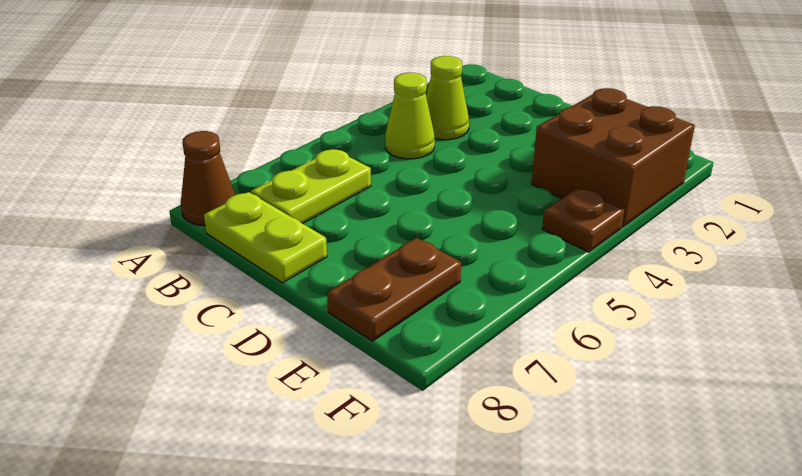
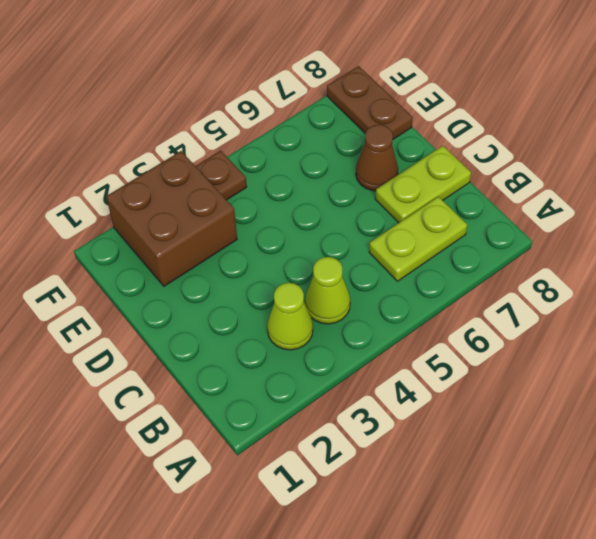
brown cone A8 level 1 -> brown cone D7 level 1
lime plate B8:C8 level 1 -> lime plate C7:C8 level 1
brown plate E7:E8 level 1 -> brown plate E8:F8 level 1

